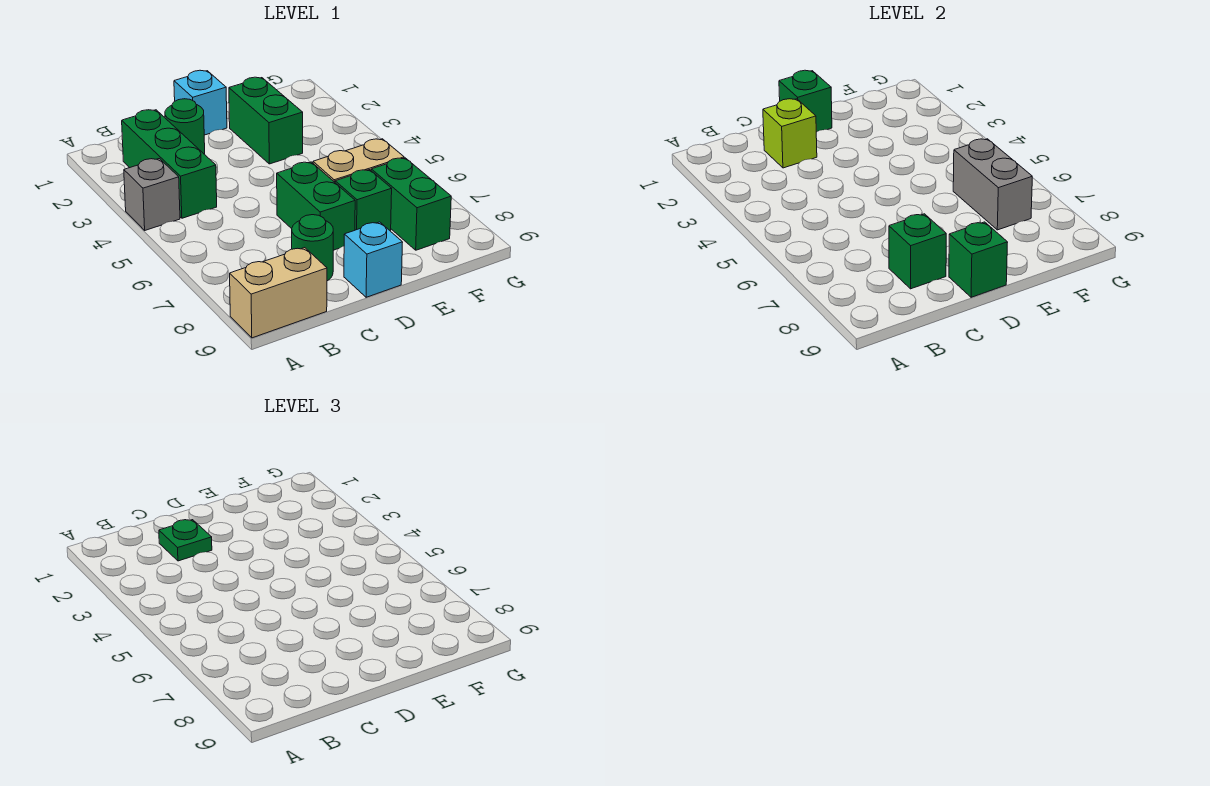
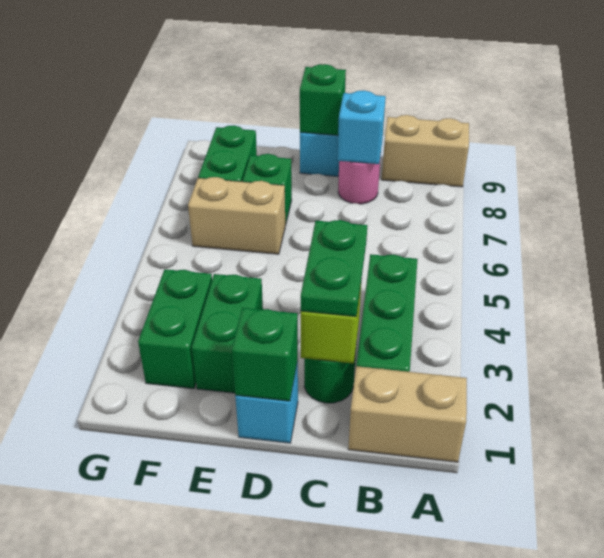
none -> tan brick A1:B1 level 1
grey brick A4 level 1 -> none
green plate C2 level 3 -> green plate C2:C3 level 3
green round brick C8 level 1 -> pink round brick C8 level 1
green brick C8 level 2 -> cyan brick C8 level 2
green brick D6:D7 level 1 -> green brick F2:F3 level 1
grey brick F6:F7 level 2 -> none

